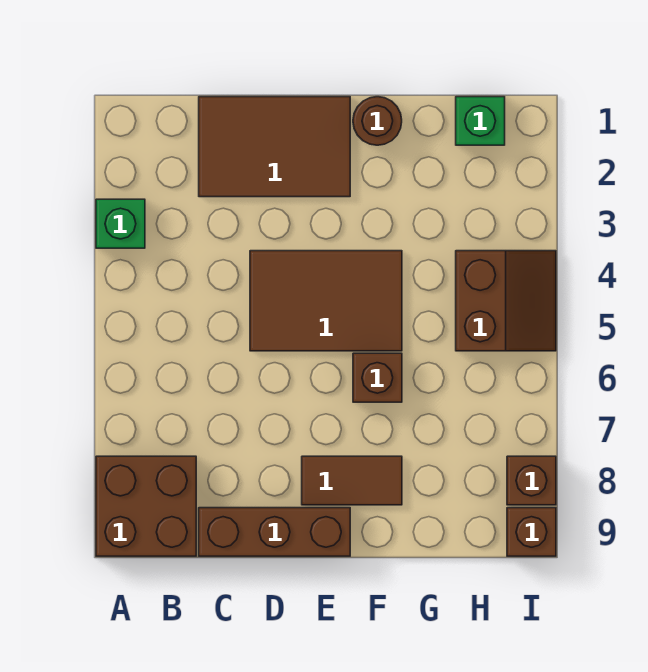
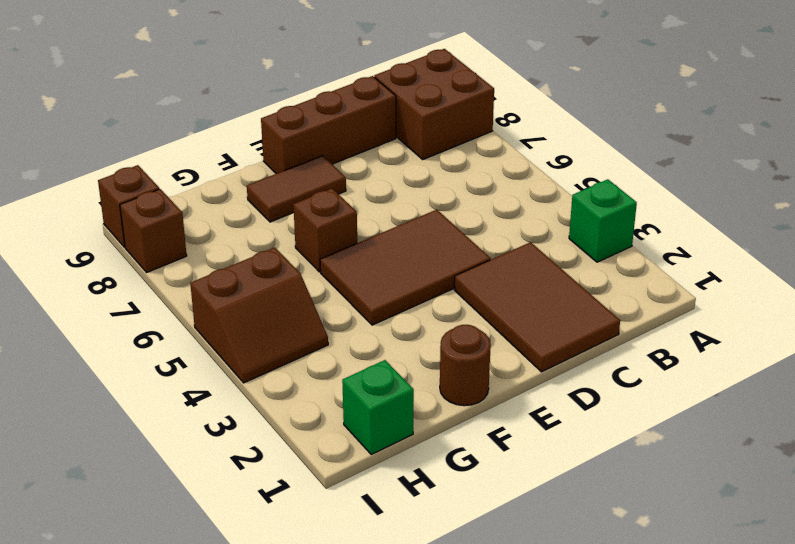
brown tile C1:E2 level 1 -> brown tile C1:D3 level 1
brown slope H4:I5 level 1 top H -> brown slope H4:I5 level 1 top 5

